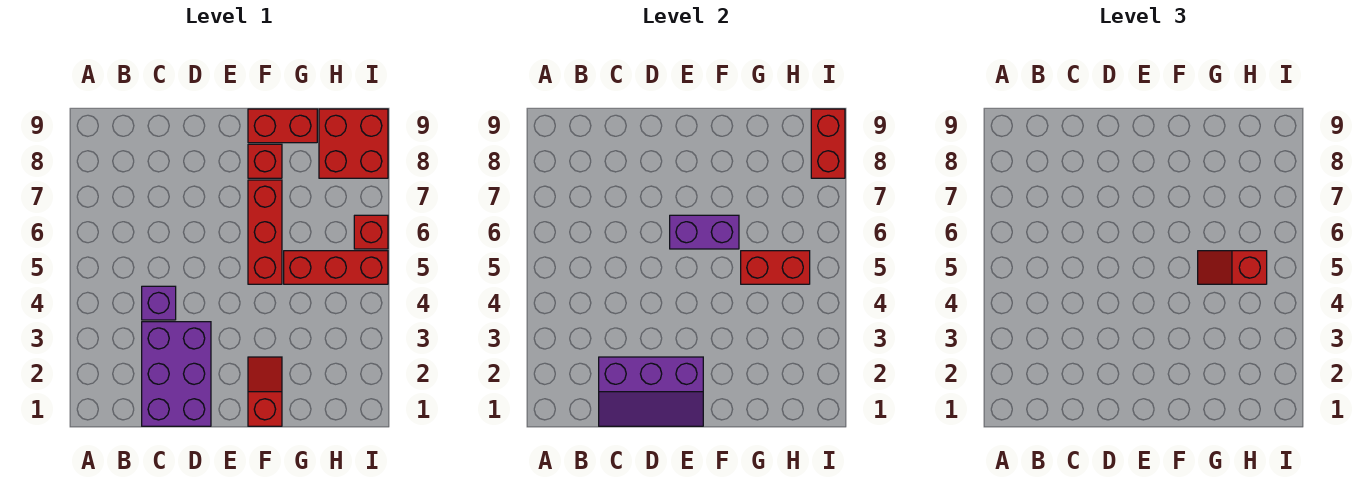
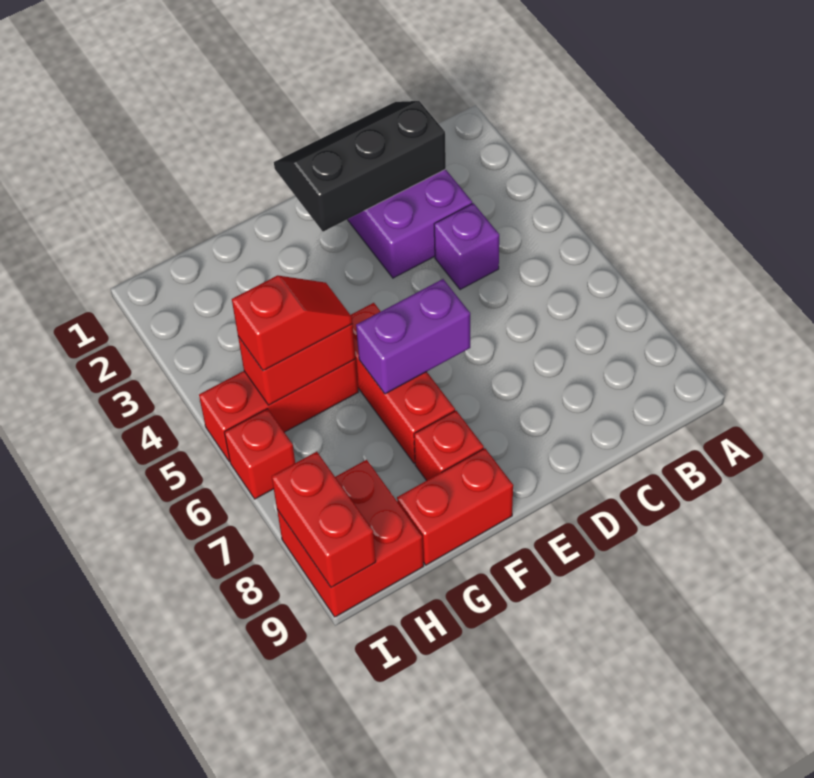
purple slope C1:E2 level 2 top 2 -> black slope C1:E2 level 2 top 2
red slope F1:F2 level 1 top 1 -> none

